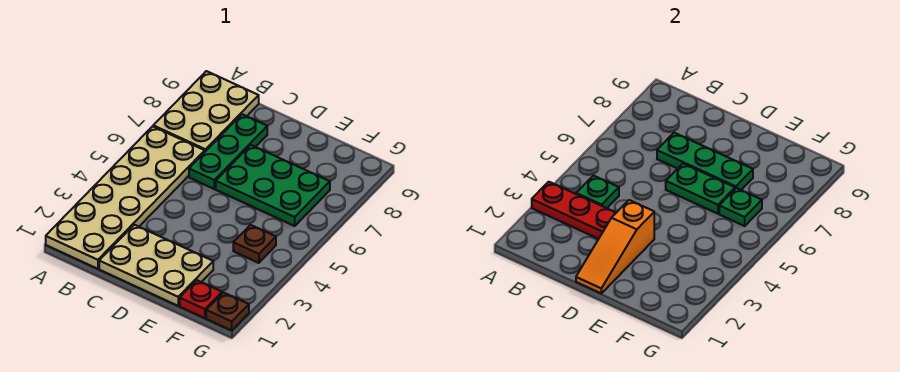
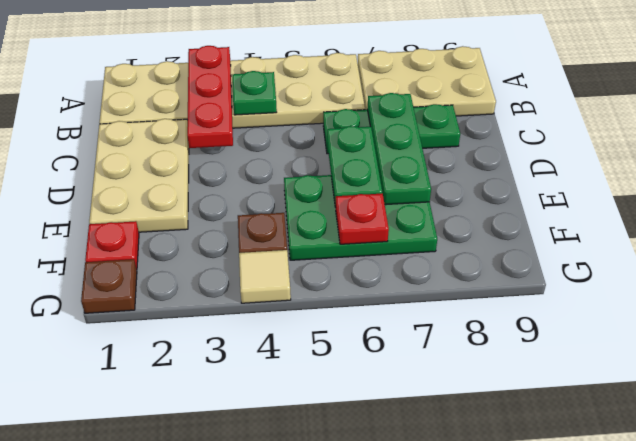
orange slope D1:D3 level 2 top 3 -> none
green plate D6:F7 level 1 -> green plate E5:F7 level 1
green plate F6 level 2 -> red plate F6 level 2
none -> tan tile G4 level 1

